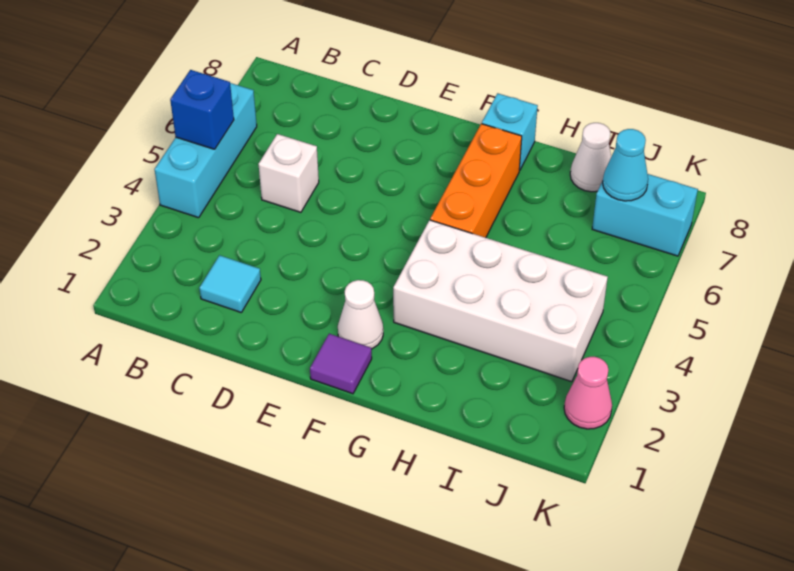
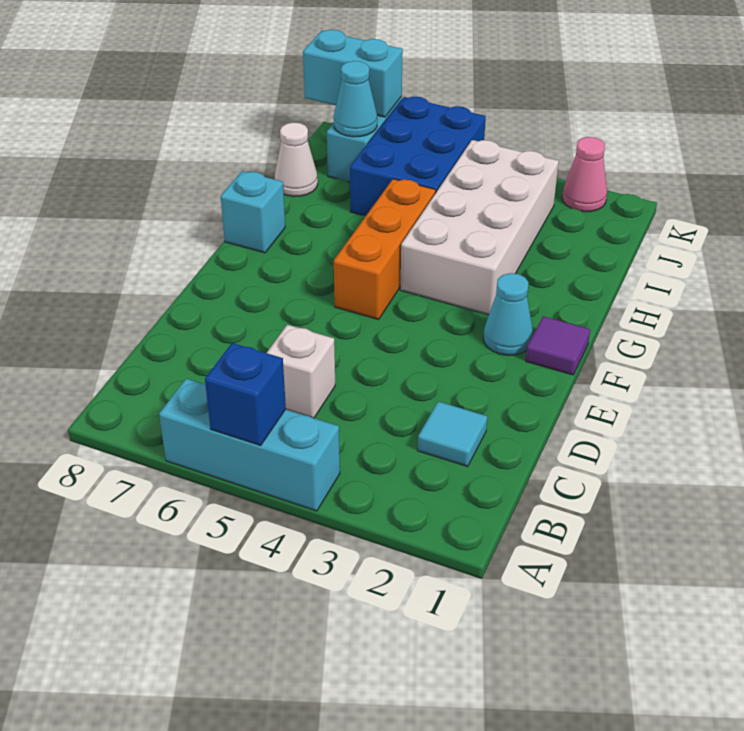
white cone F2 level 1 -> cyan cone F2 level 1
orange brick G5:G7 level 1 -> orange brick F5:H5 level 1
none -> blue brick I5:K6 level 1
none -> cyan brick K7:K8 level 2

